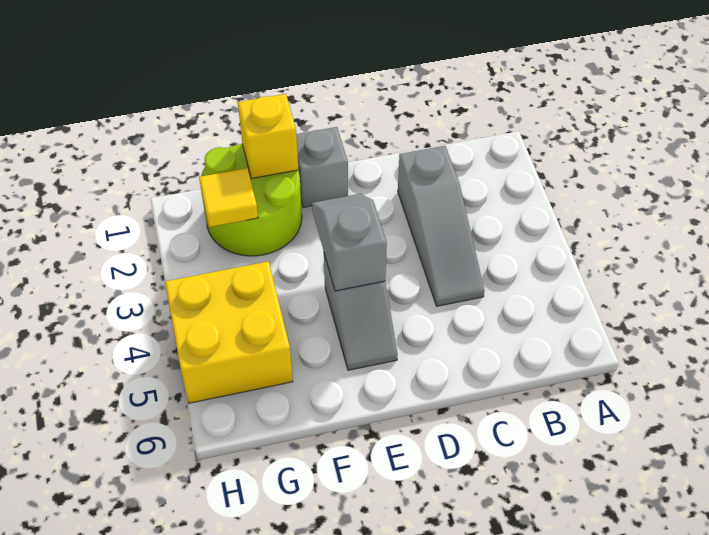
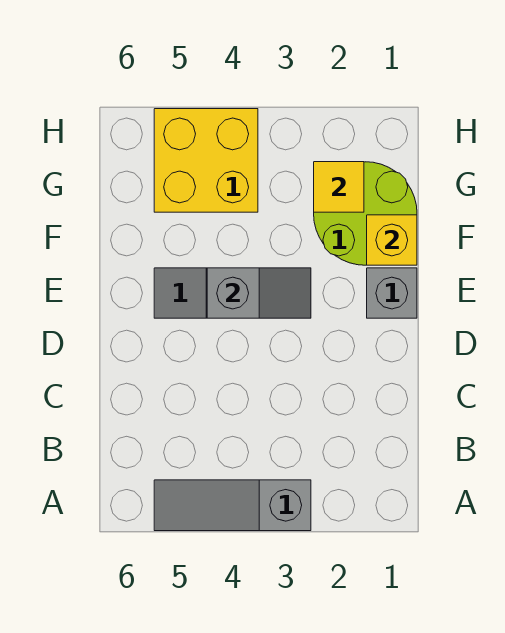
grey slope C2:C4 level 1 top 2 -> grey slope A3:A5 level 1 top 3

